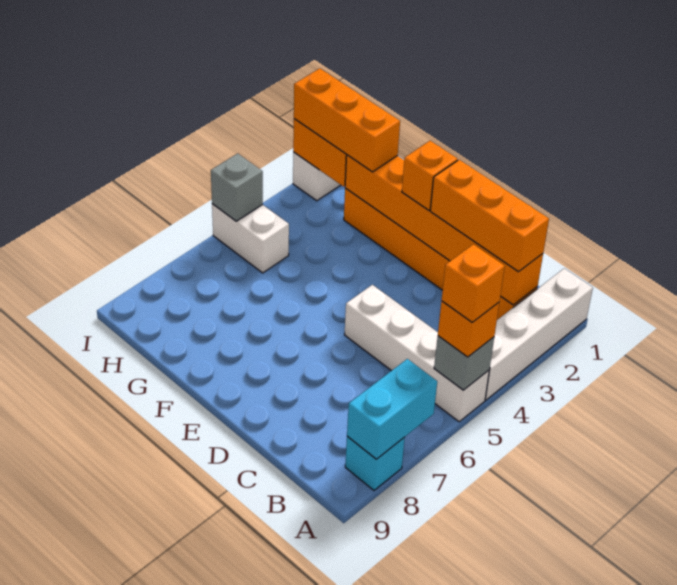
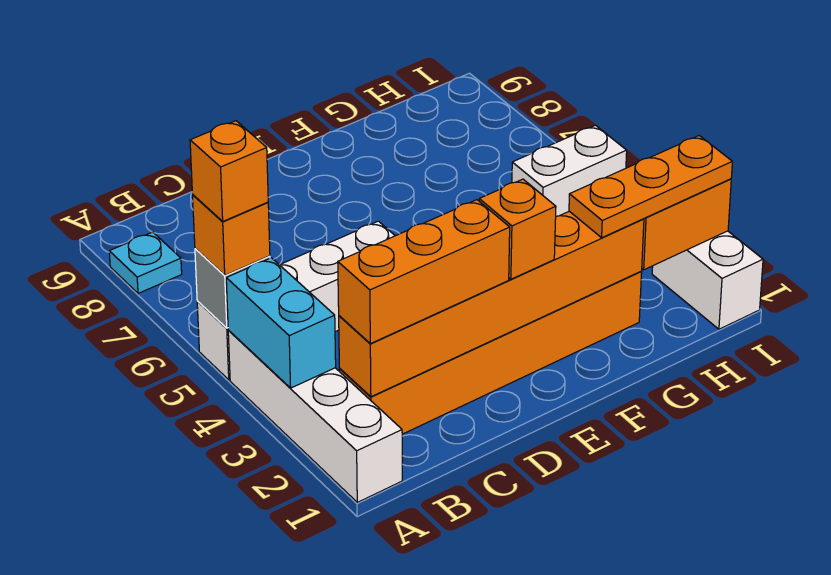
cyan brick A7:A8 level 2 -> cyan brick A3:A4 level 2
cyan brick A8 level 1 -> cyan plate A8 level 1
orange brick G2:I2 level 3 -> orange plate G2:I2 level 3
grey brick I5 level 2 -> none

